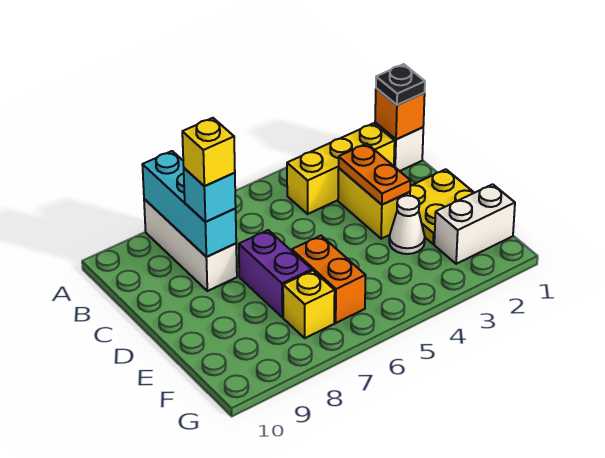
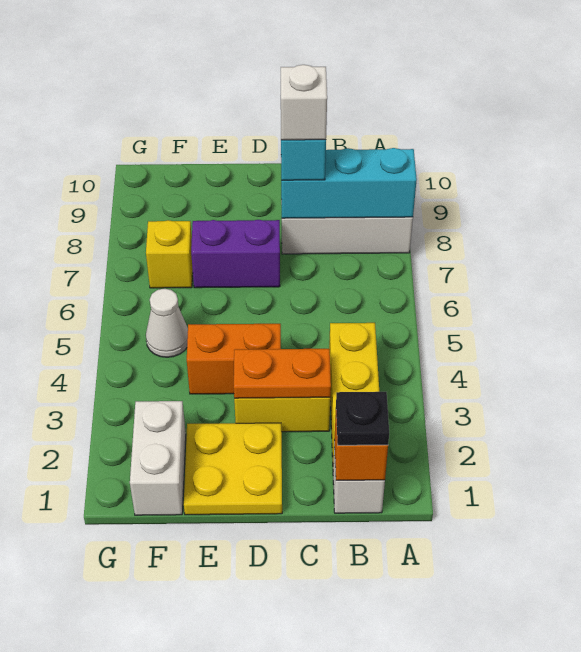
yellow brick C8 level 4 -> white brick C8 level 4
white cone E3 level 1 -> white cone F5 level 1
orange brick E6:F6 level 1 -> orange brick D4:E4 level 1

